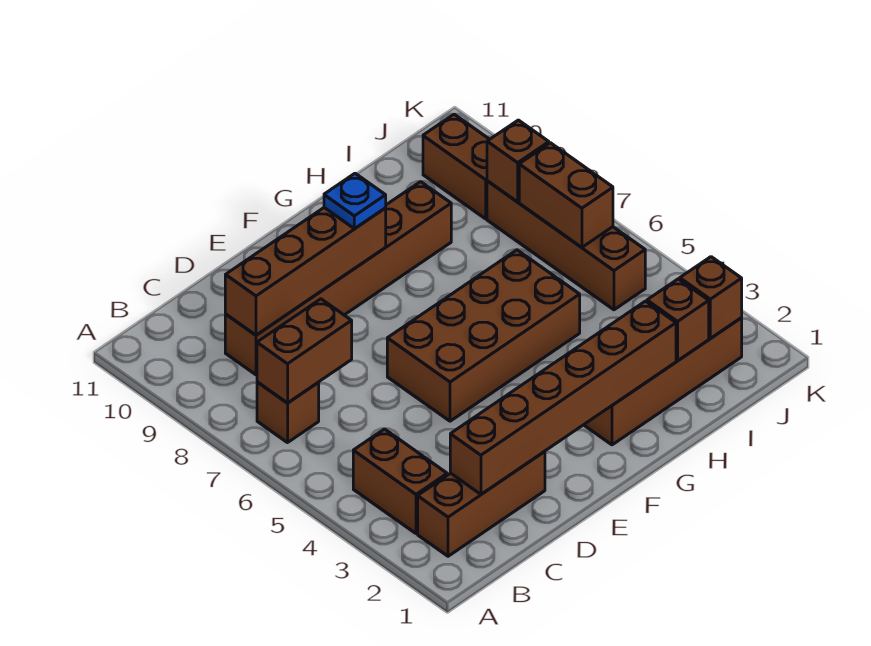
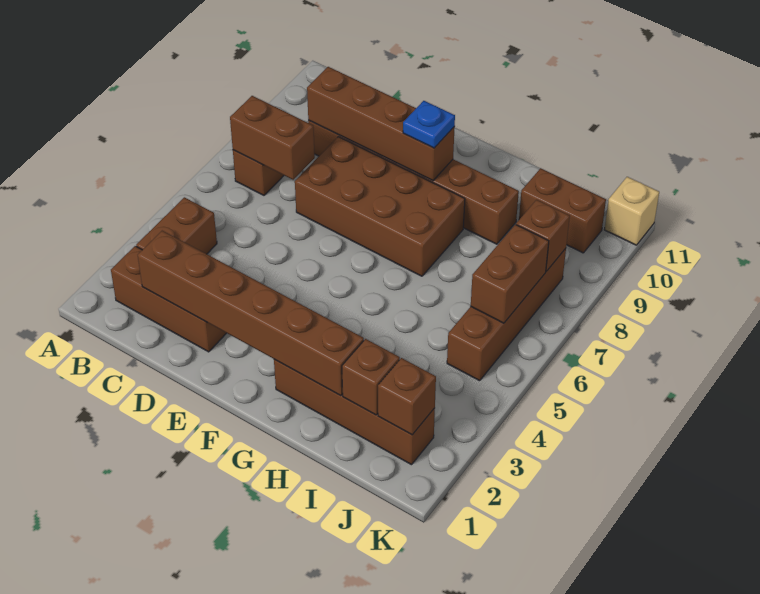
brown brick E5:H6 level 1 -> brown brick D7:G8 level 1
brown brick J9:J10 level 1 -> brown brick I10:J10 level 1
none -> tan brick K11 level 1

